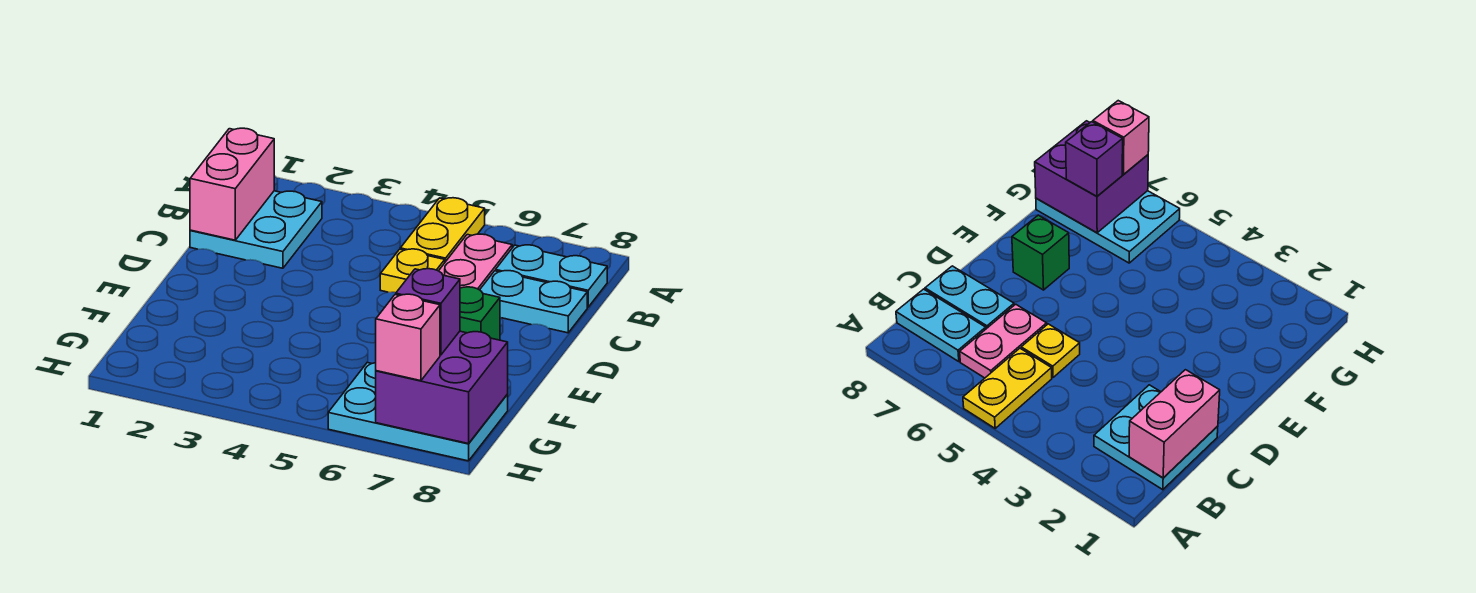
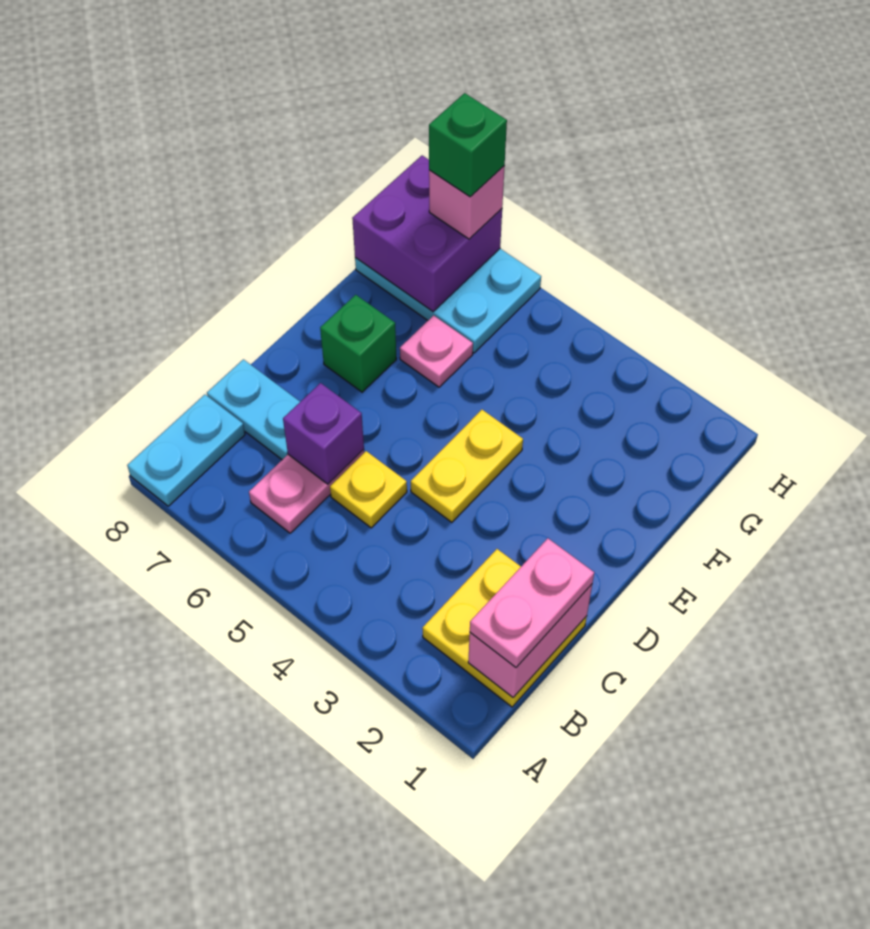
yellow plate A5:B5 level 1 -> yellow plate D4:E4 level 1
cyan plate B1:C2 level 1 -> yellow plate B1:C2 level 1
none -> pink plate B1:C1 level 3
cyan plate B7:B8 level 1 -> cyan plate A8:B8 level 1
none -> pink plate F6 level 1
purple brick G7 level 3 -> purple brick C6 level 2
none -> green brick H7 level 4

